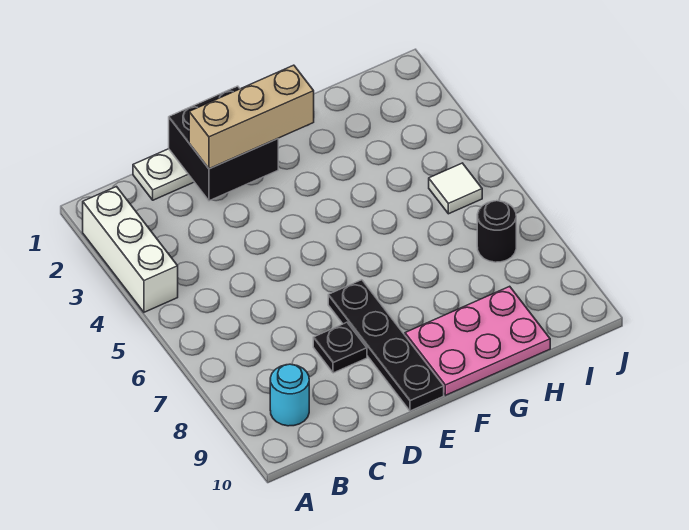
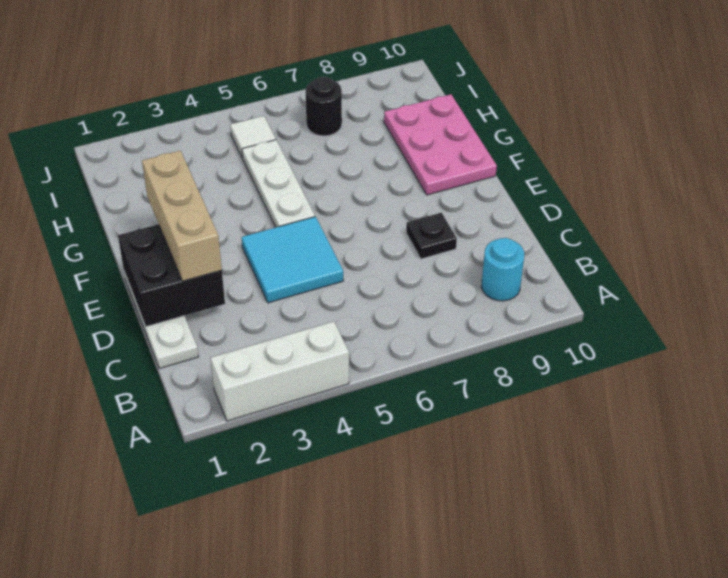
none -> cyan tile D4:E5 level 1
black plate E7:E10 level 1 -> none
none -> white plate F5:H5 level 1

